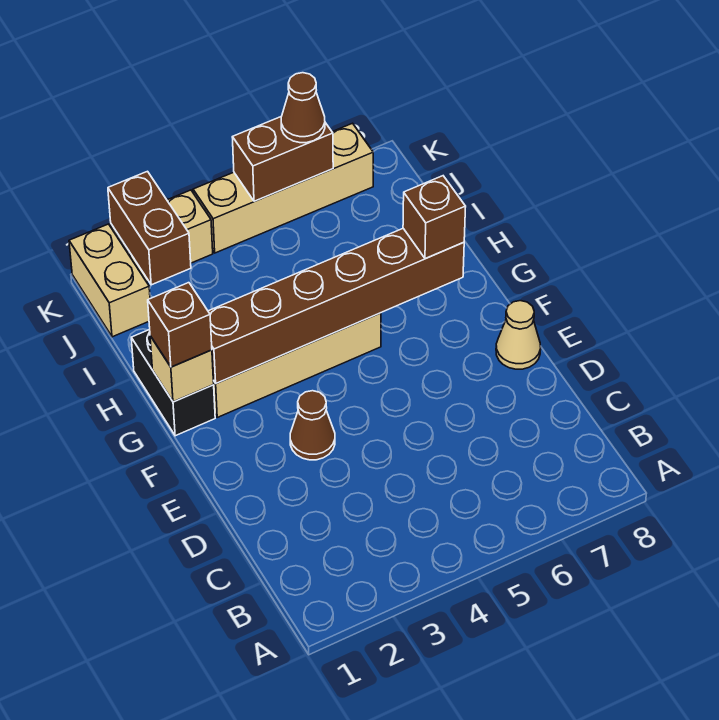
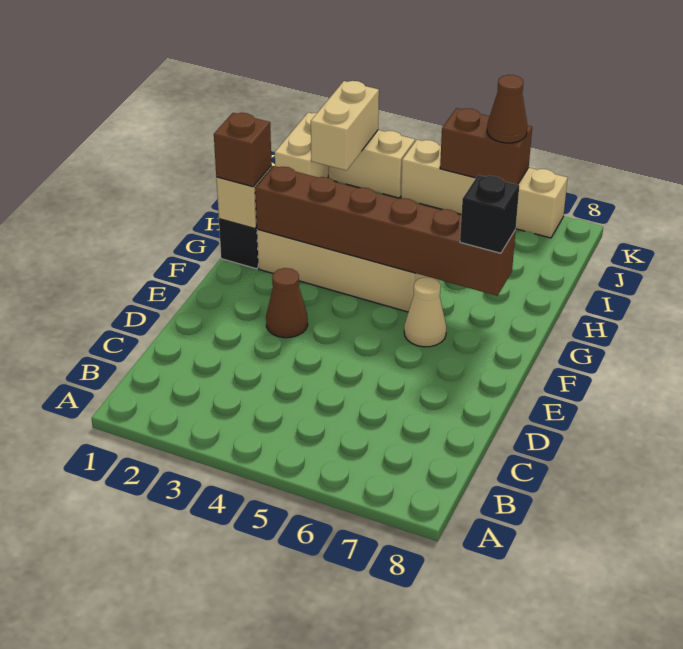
tan cone E8 level 1 -> tan cone F6 level 1
brown brick G7 level 3 -> black brick G7 level 3
brown brick J2:K2 level 2 -> tan brick J2:K2 level 2

